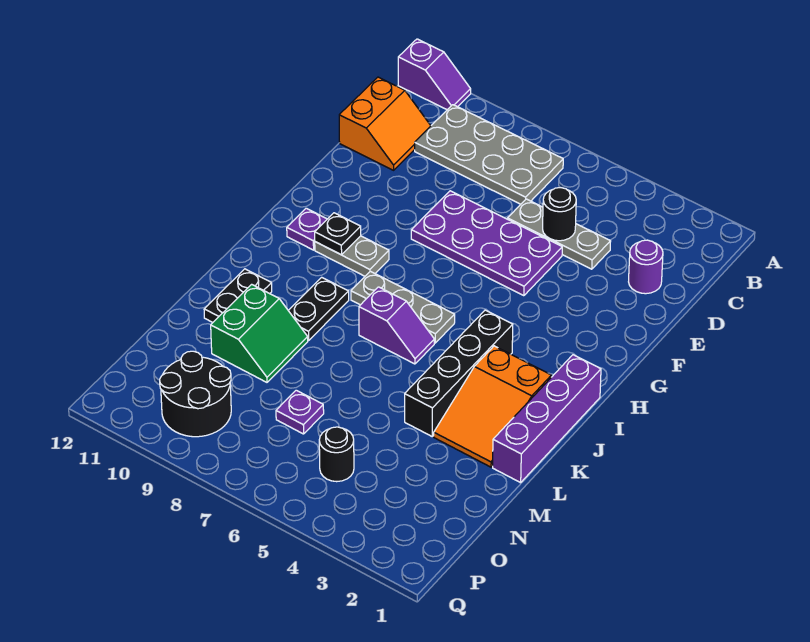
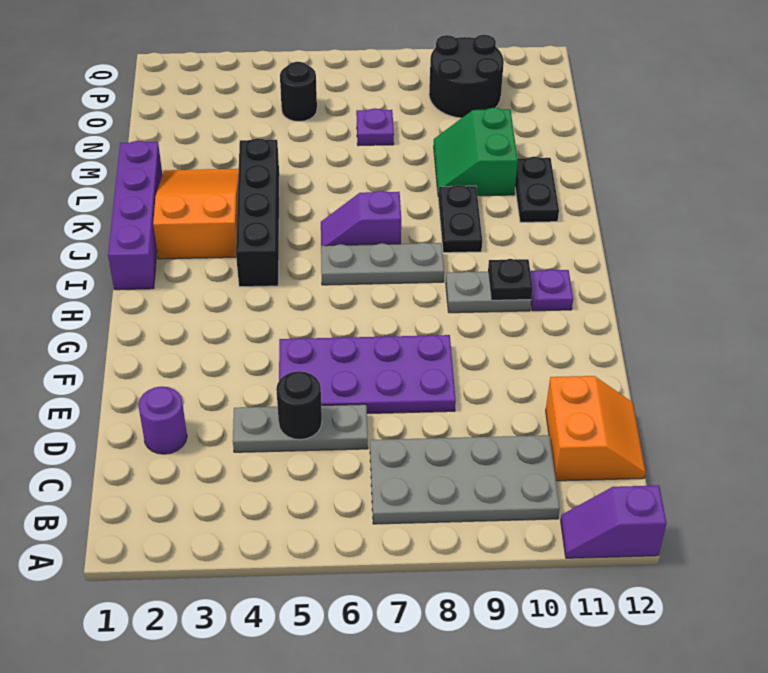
orange slope C11:D12 level 1 top 12 -> orange slope C11:D12 level 1 top 11

